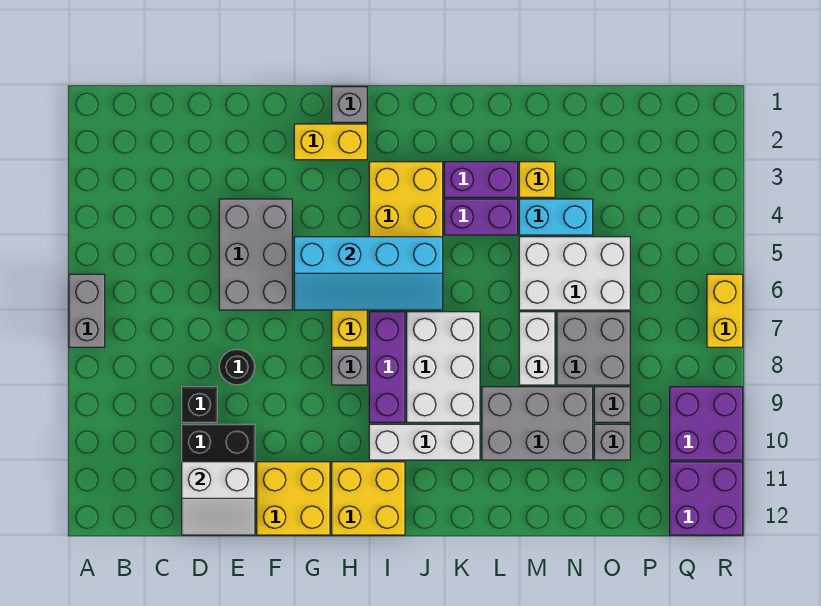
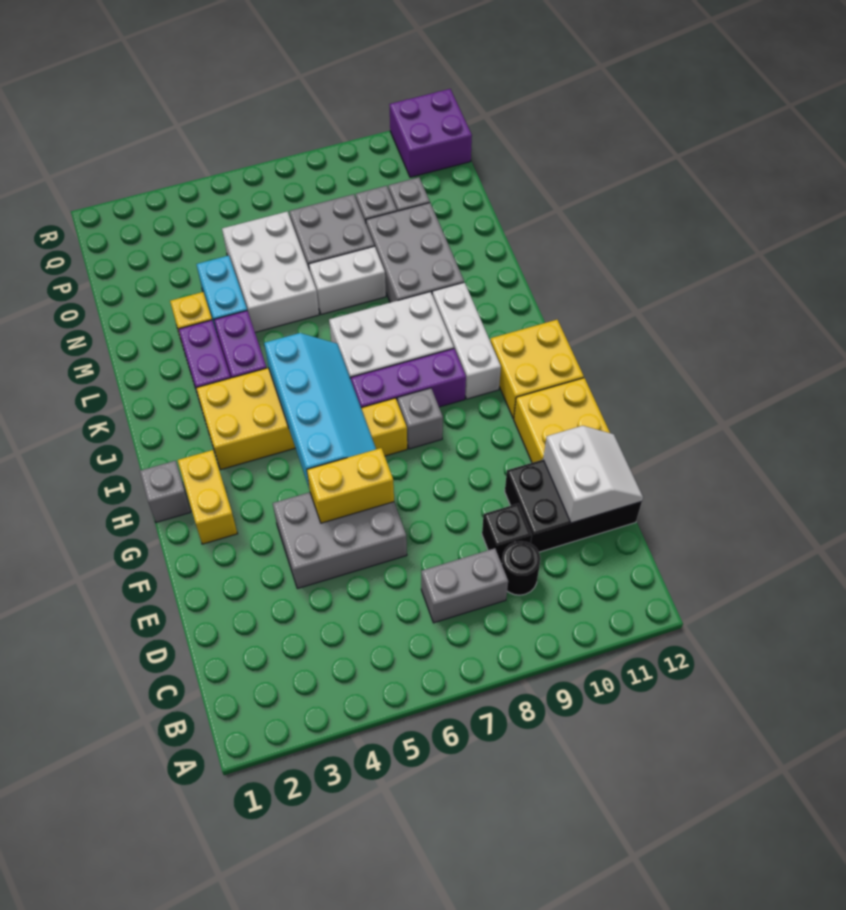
grey brick A6:A7 level 1 -> grey brick C7:C8 level 1
black round brick E8 level 1 -> black round brick C9 level 1
purple brick Q9:R10 level 1 -> none
yellow brick R6:R7 level 1 -> yellow brick F5:F6 level 2

